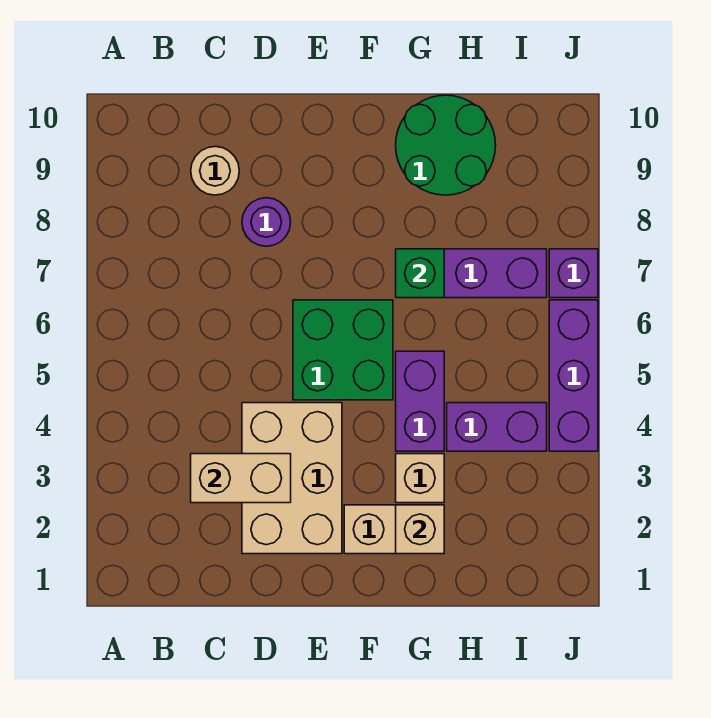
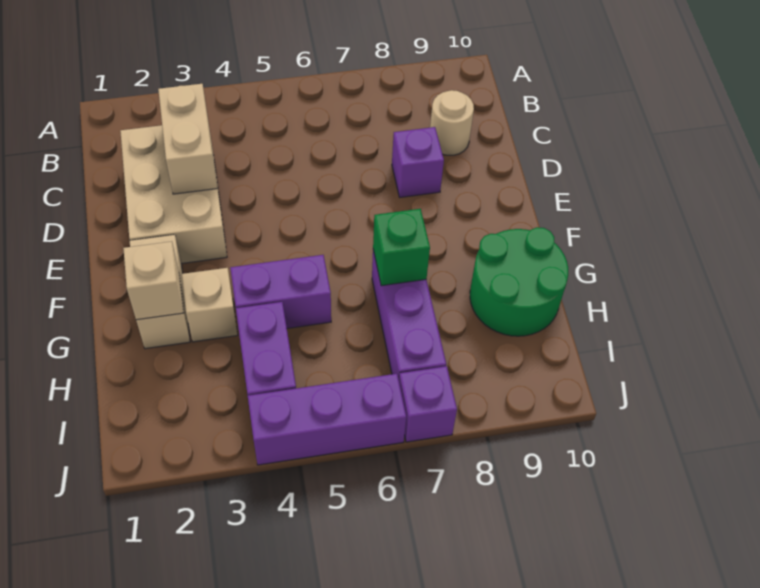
tan brick D2:E4 level 1 -> tan brick C2:E3 level 1
purple round brick D8 level 1 -> purple brick D8 level 1
green brick E5:F6 level 1 -> none

